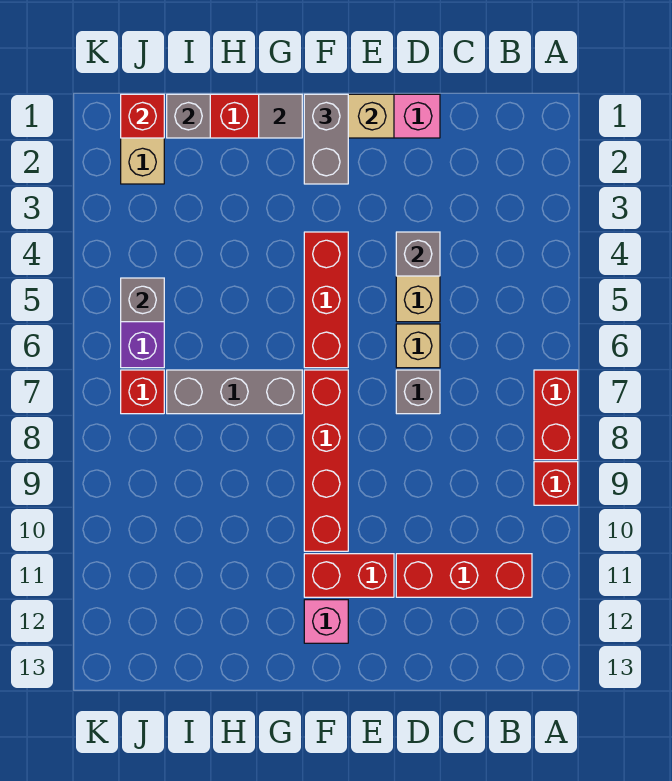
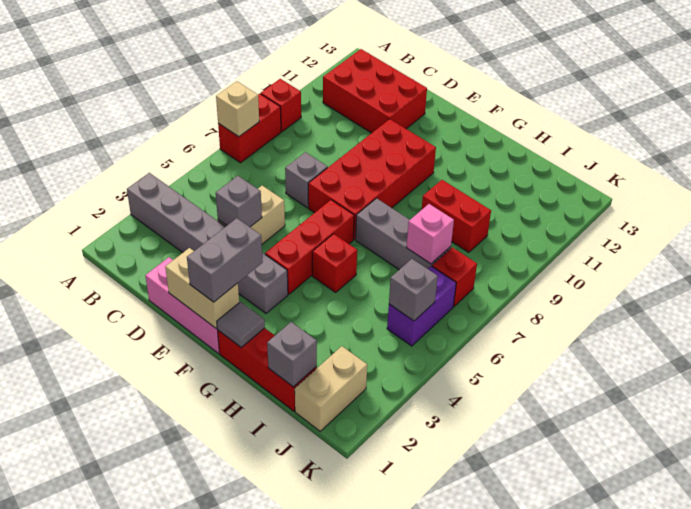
none -> grey brick A3:F3 level 1
red brick B11:D11 level 1 -> red brick B11:D12 level 1
tan brick D6 level 1 -> tan brick A7 level 2
red brick E11:F11 level 1 -> red brick H9:I9 level 1
red brick F7:F10 level 1 -> red brick E7:F10 level 1
pink brick F12 level 1 -> pink brick I7 level 2
red brick J1 level 2 -> red brick G5 level 1

